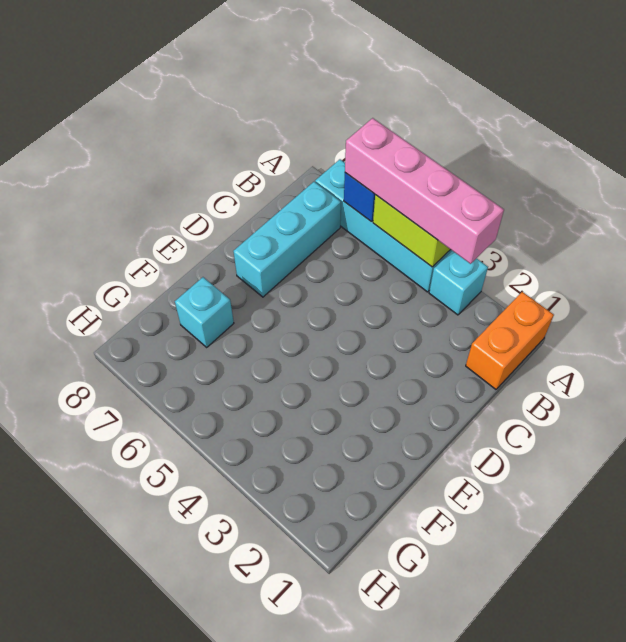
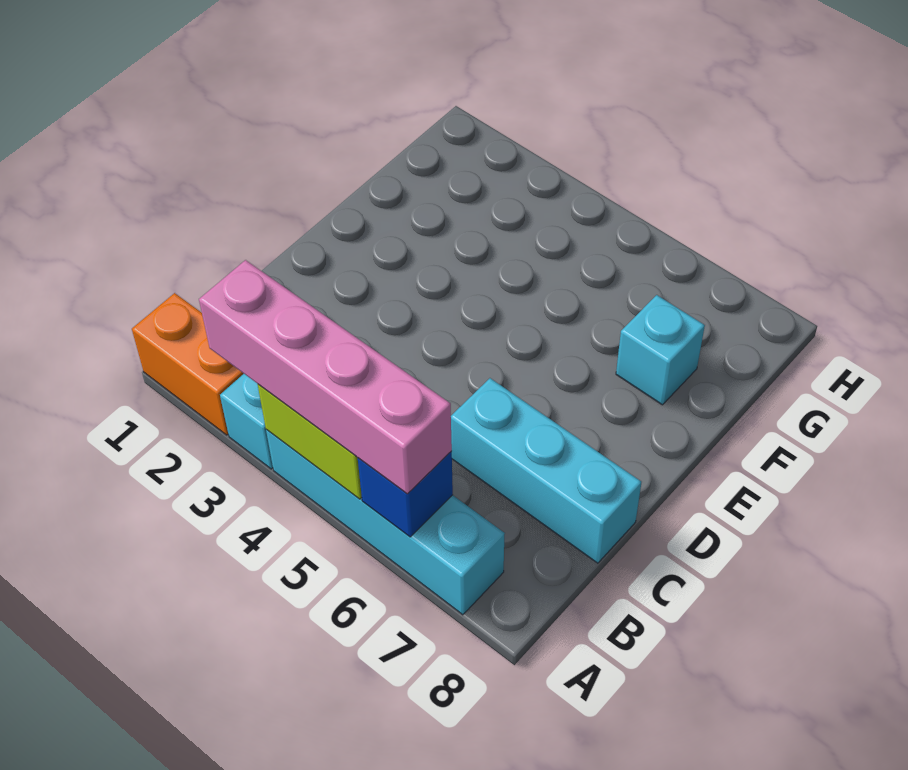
orange brick A1:B1 level 1 -> orange brick A1:A2 level 1
cyan brick B7:D7 level 1 -> cyan brick C6:C8 level 1

